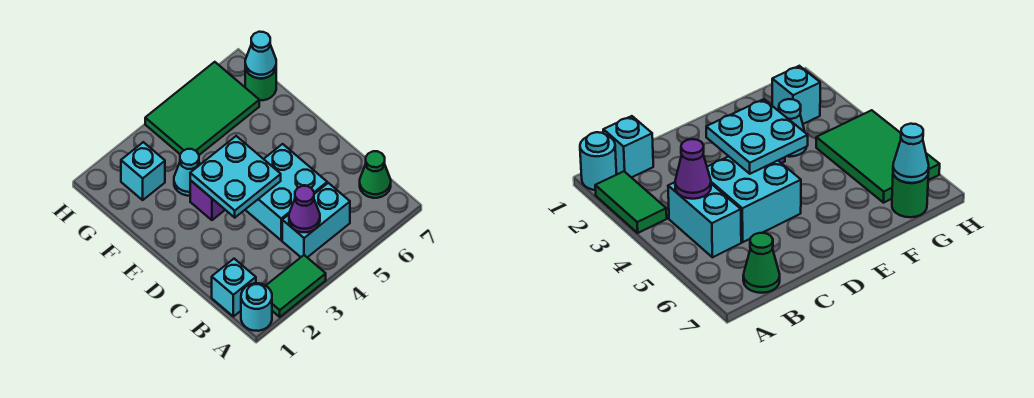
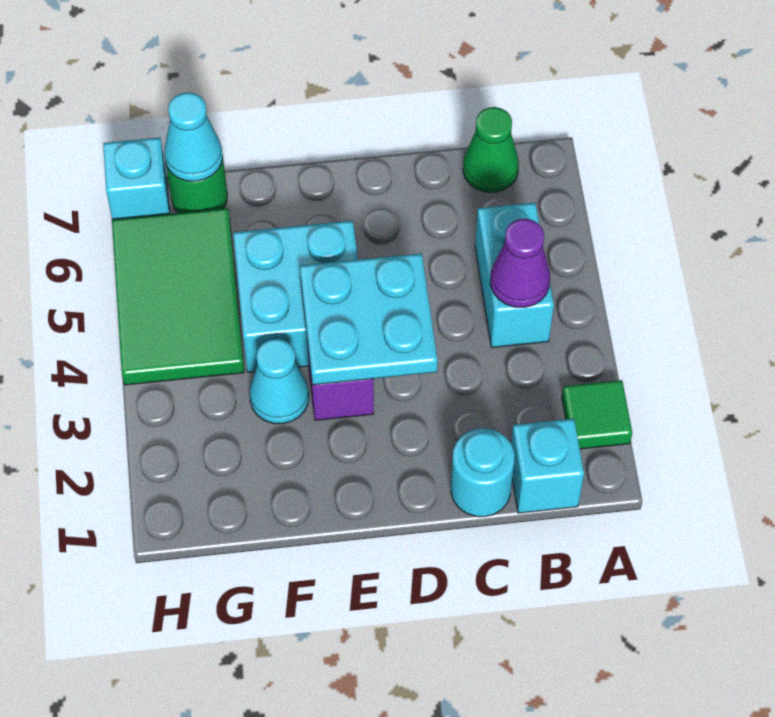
cyan round brick A1 level 1 -> cyan round brick C1 level 1
green tile A2:A3 level 1 -> green tile A2 level 1
cyan brick C4:D5 level 1 -> cyan brick E4:F5 level 1
cyan brick G2 level 1 -> cyan brick H7 level 1

